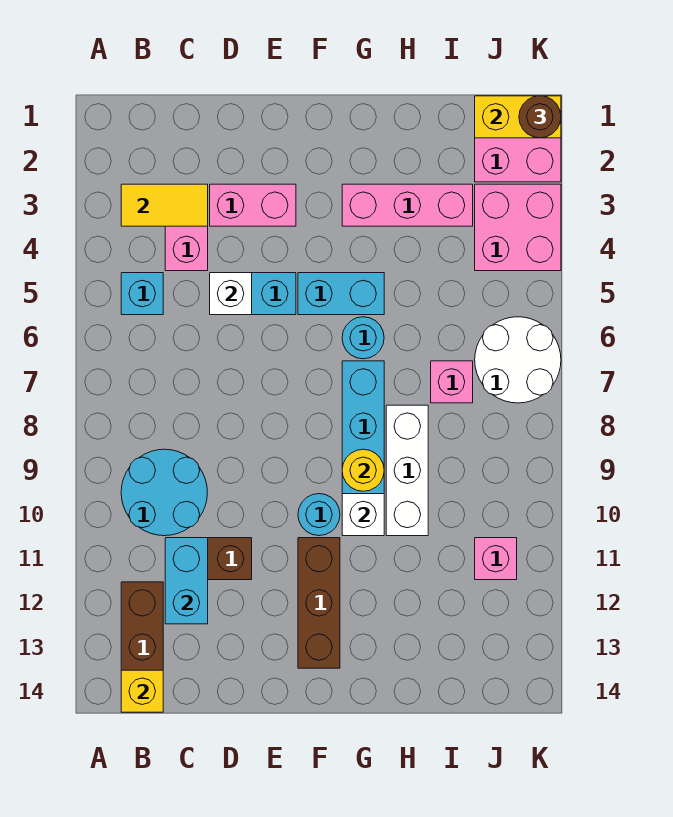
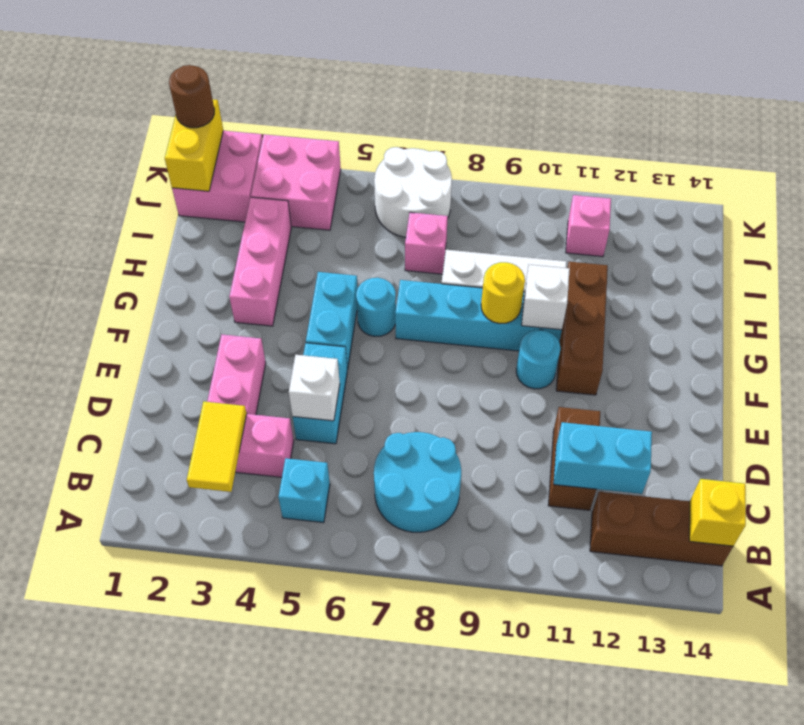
cyan round brick B9:C10 level 1 -> cyan round brick B7:C8 level 1
brown brick F11:F13 level 1 -> brown brick F11:H11 level 1

